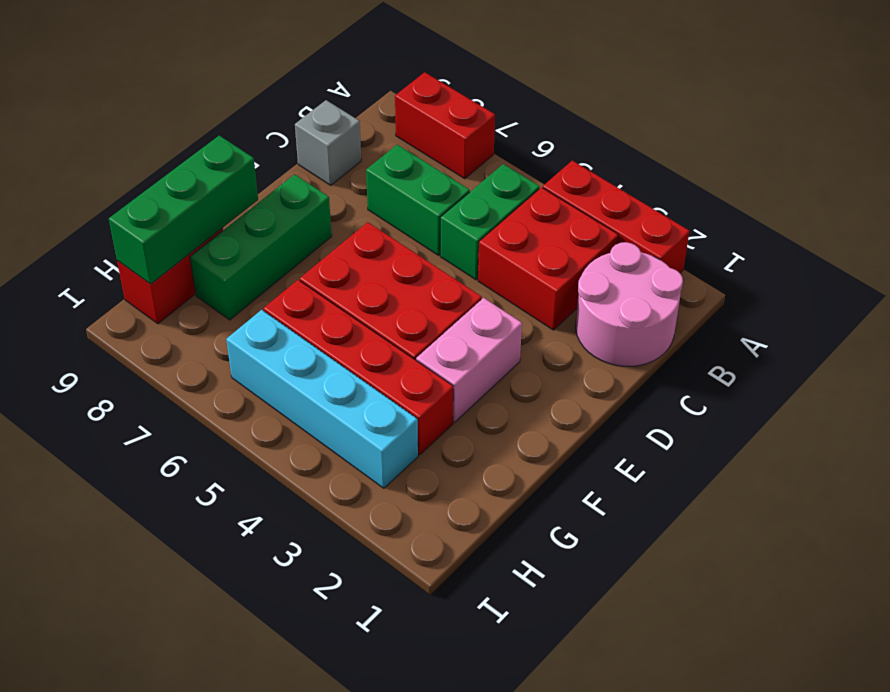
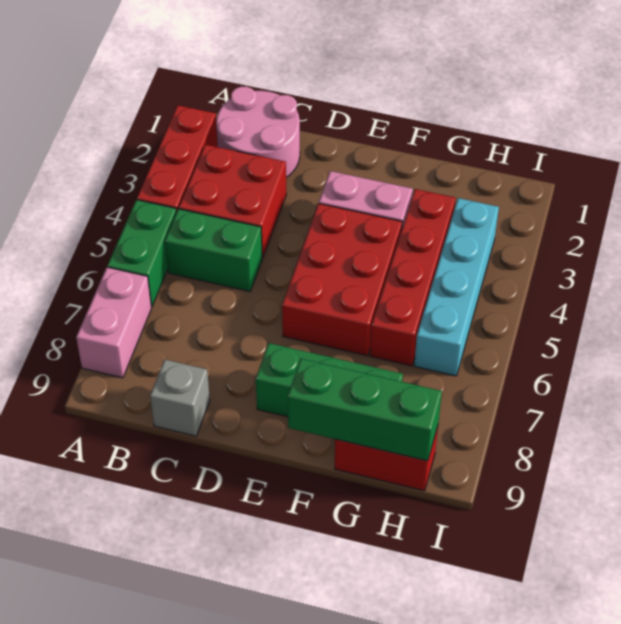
red brick A7:A8 level 1 -> pink brick A7:A8 level 1
green brick C6:C7 level 1 -> green brick A5:A6 level 1

